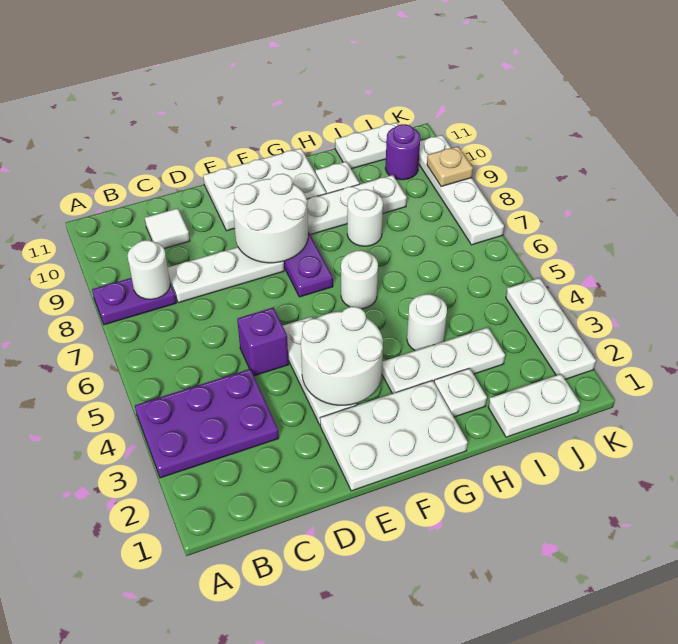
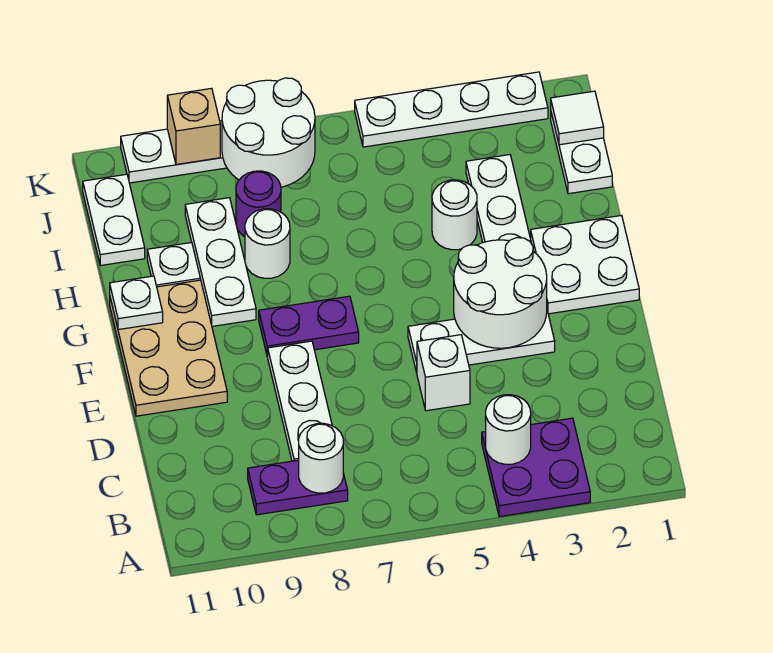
purple plate A3:C4 level 1 -> purple plate A3:B4 level 1
purple plate A8:B8 level 1 -> purple plate B8:B9 level 1
white tile C10 level 1 -> white tile J1 level 2
purple brick D5 level 1 -> white brick D5 level 1
white plate E1:G2 level 1 -> white plate F1:G2 level 1
white round brick E8:F9 level 2 -> white round brick J7:K8 level 2
white plate E10:G11 level 1 -> tan plate E10:G11 level 1
white round brick G6 level 1 -> white round brick B4 level 2
white plate H2 level 1 -> white plate G11 level 2
purple round brick J10 level 1 -> purple round brick I8 level 1
white plate K2:K4 level 1 -> white plate K2:K5 level 1
tan plate K9 level 2 -> tan brick K9 level 2

